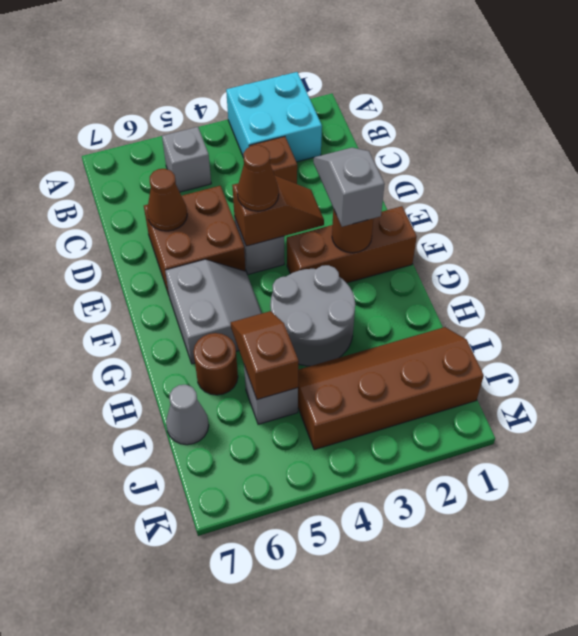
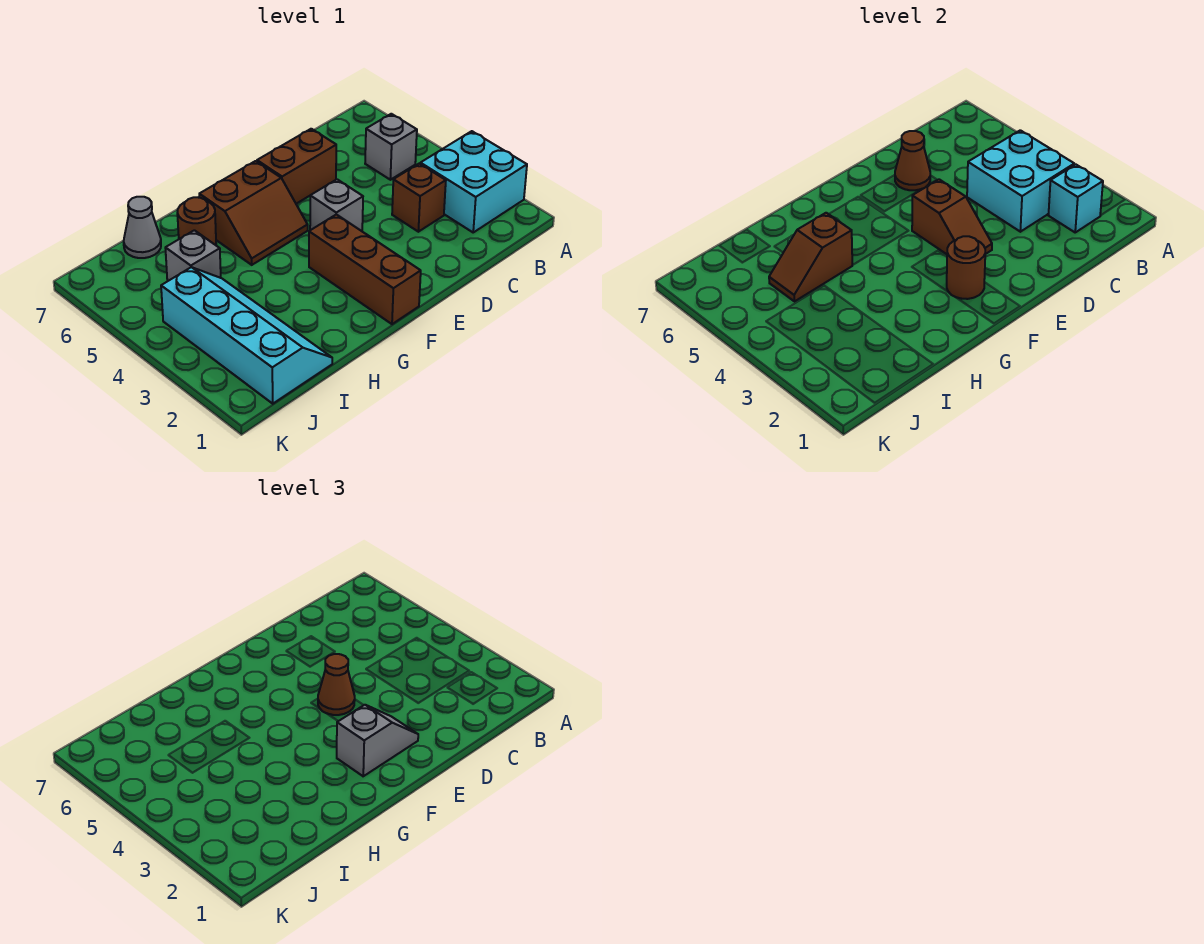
none -> cyan brick B2 level 2
none -> cyan brick B3:C4 level 2
brown brick D5:E6 level 1 -> brown brick D6:E6 level 1
grey slope F5:G6 level 1 top 6 -> brown slope F5:G6 level 1 top 6
grey round brick G3:H4 level 1 -> none
brown slope H5:I5 level 2 top I -> brown slope H5:I5 level 2 top H
brown slope I1:J4 level 1 top J -> cyan slope I1:J4 level 1 top J

